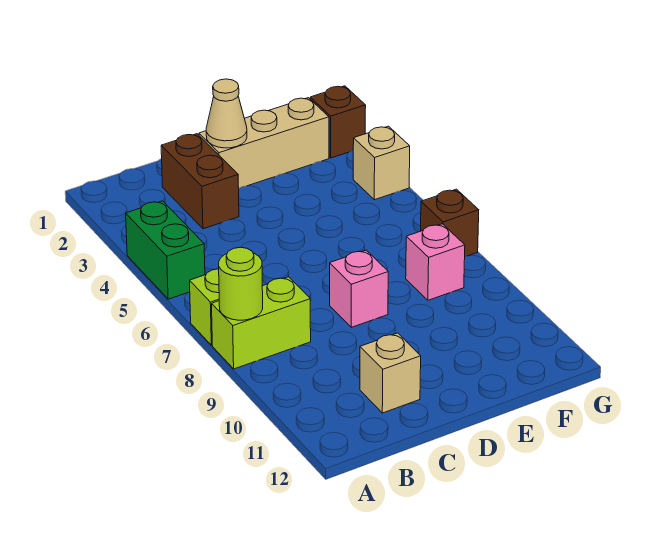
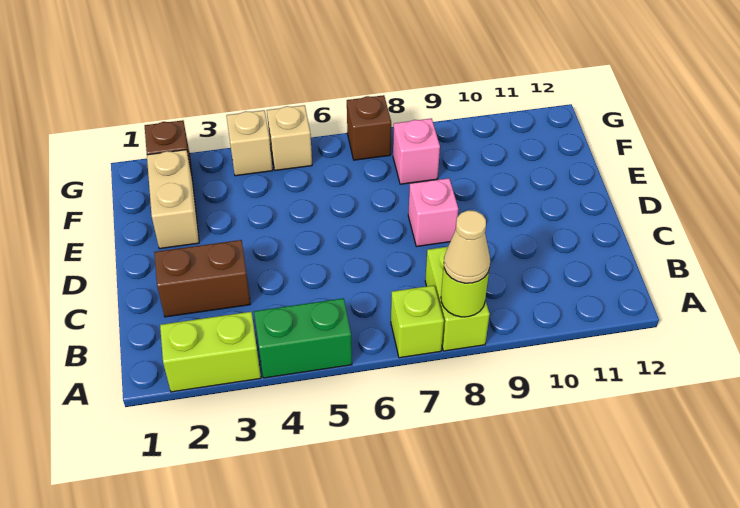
none -> lime brick A2:A3 level 1
tan brick C11 level 1 -> tan brick G5 level 1
tan brick D2:F2 level 1 -> tan brick E2:F2 level 1
tan cone D2 level 2 -> tan cone A8 level 3

